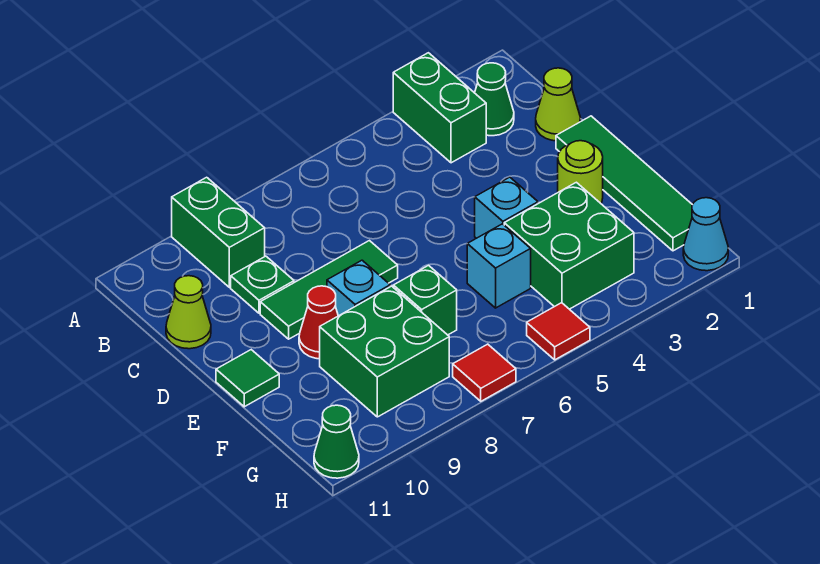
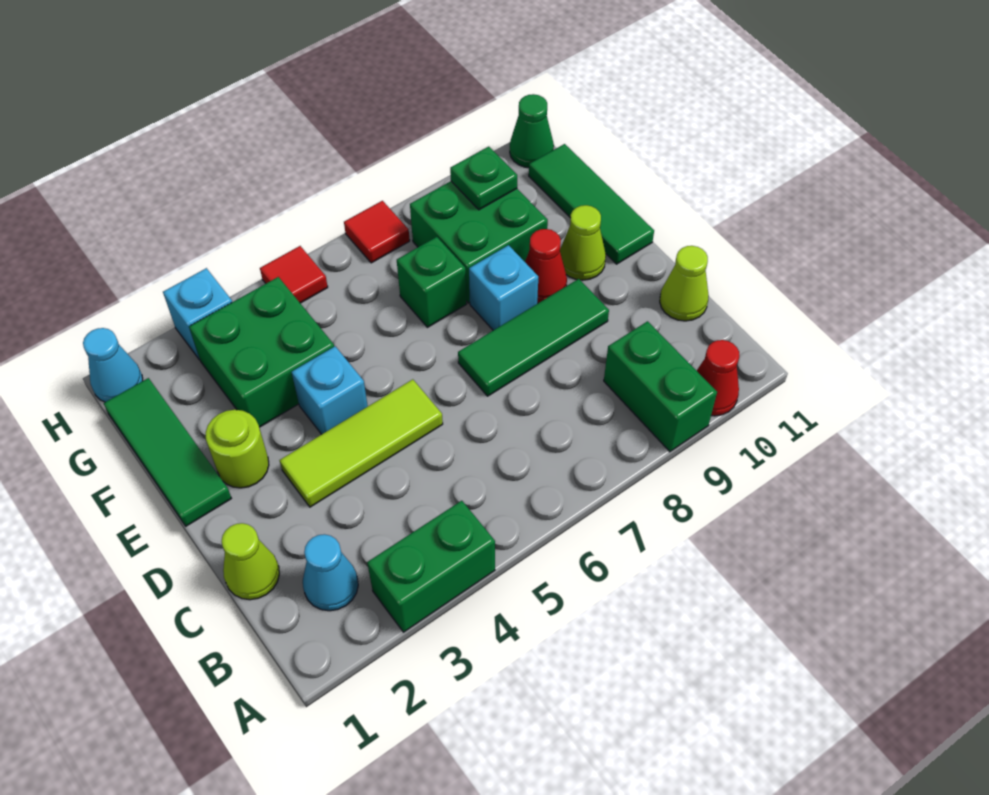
green brick A3:B3 level 1 -> green brick A3:A4 level 1
none -> red cone A10 level 1
green cone B2 level 1 -> cyan cone B2 level 1
green plate C9 level 1 -> green plate G9 level 2
green tile D1:G1 level 1 -> green tile E1:G1 level 1
none -> lime tile D3:D5 level 1
none -> lime cone E10 level 1
green tile E11 level 1 -> green tile E11:G11 level 1
cyan brick F5 level 1 -> cyan brick H3 level 1

